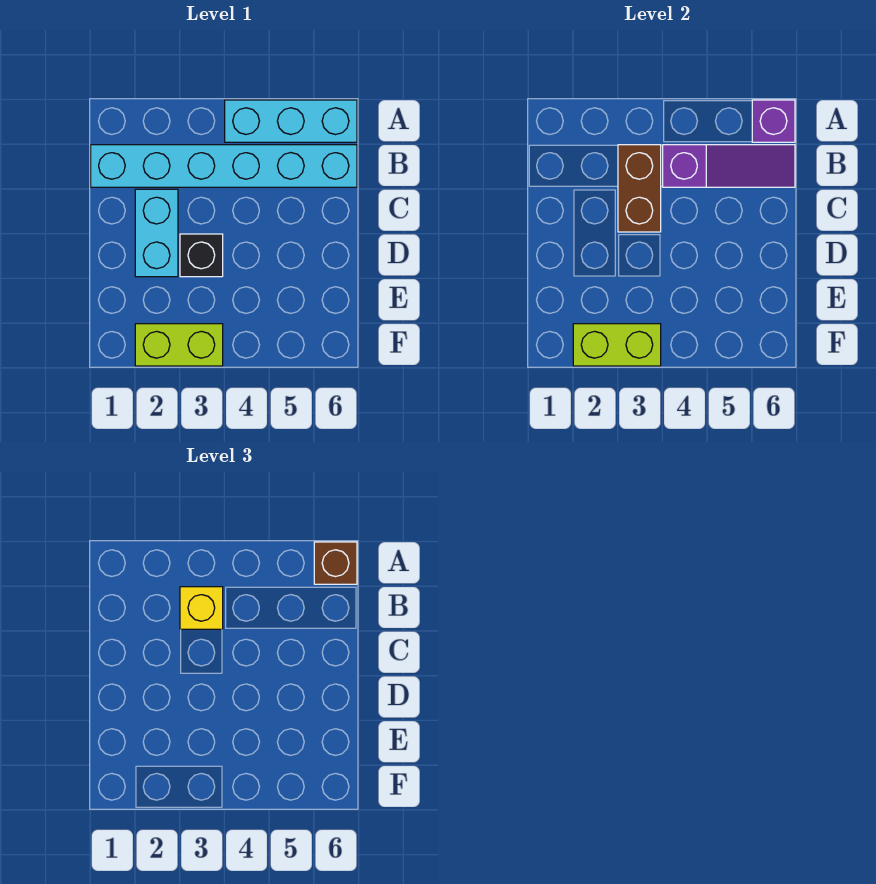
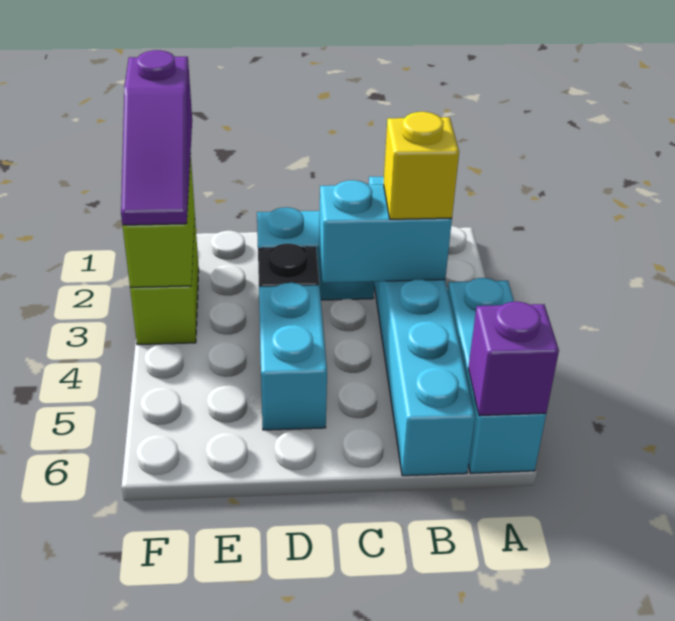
brown brick A6 level 3 -> none
brown brick B3:C3 level 2 -> cyan brick B3:C3 level 2
purple slope B4:B6 level 2 top 4 -> purple slope F1:F3 level 3 top 1
none -> cyan brick D4:D5 level 1

